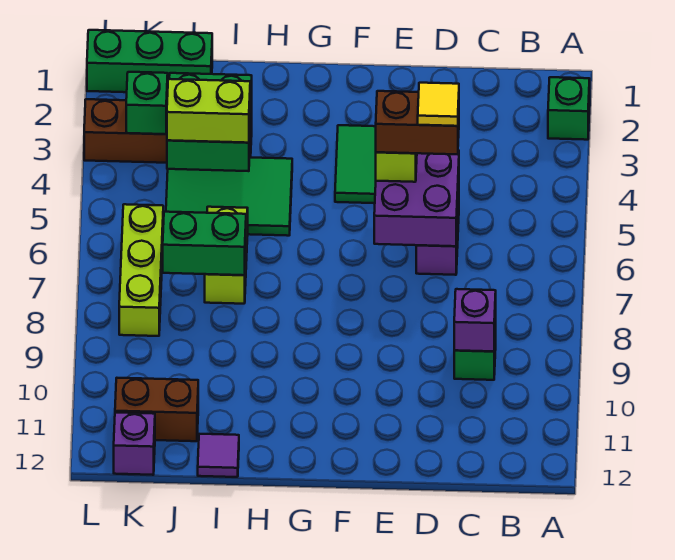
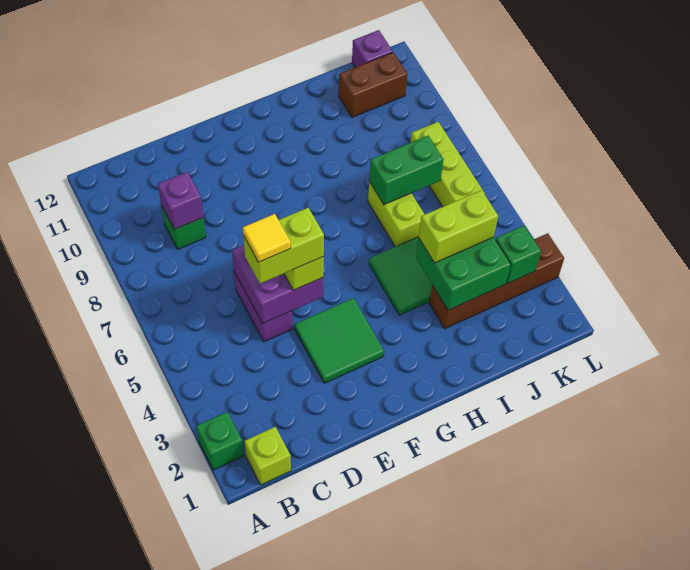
none -> lime brick B1 level 1
brown brick D5:E5 level 4 -> lime brick D5:E5 level 4
purple tile I12 level 1 -> none
green brick J1:L1 level 1 -> none

